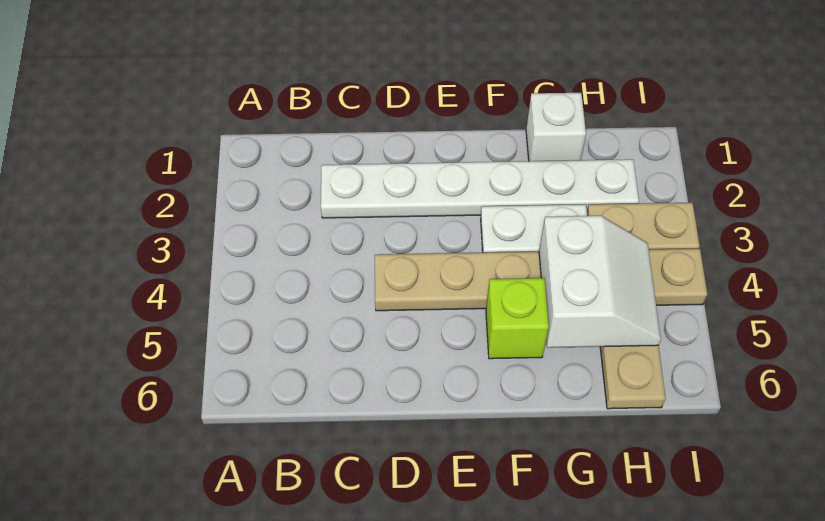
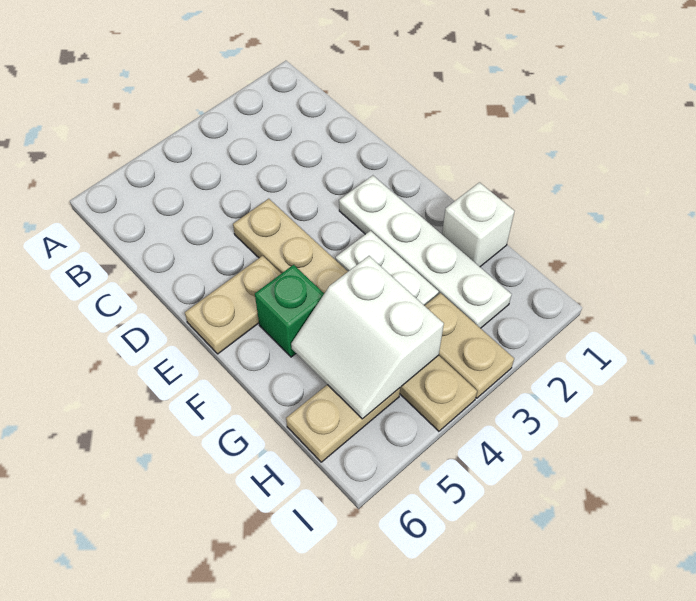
white plate C2:H2 level 1 -> white plate E2:H2 level 1
none -> tan plate E5:E6 level 1
lime brick F5 level 1 -> green brick F5 level 1
white slope G4:H5 level 2 top G -> white slope G4:H5 level 2 top 4

